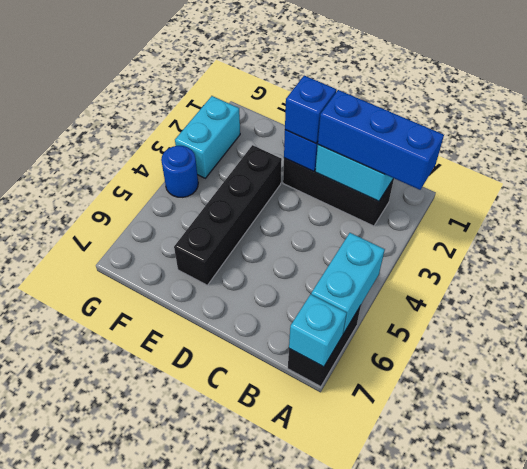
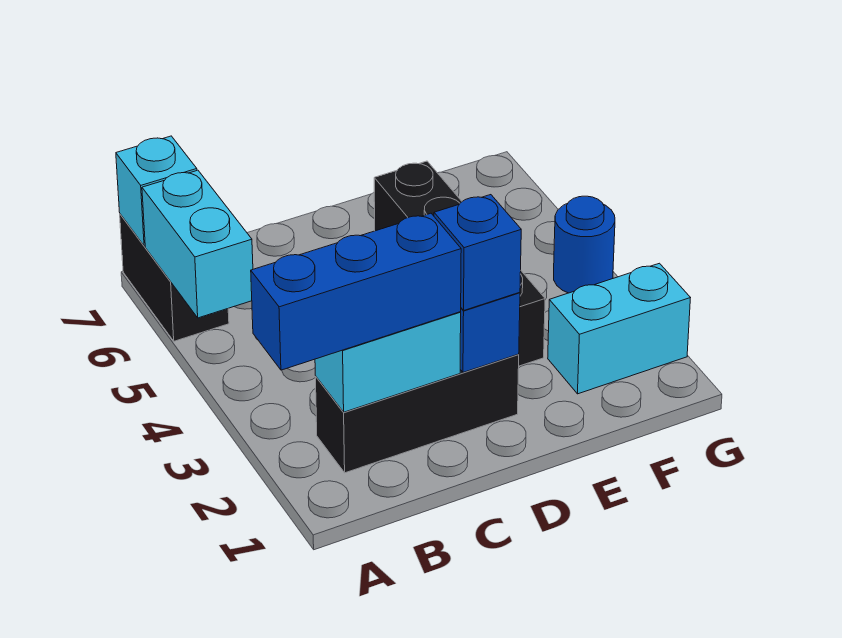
cyan brick G2:G3 level 1 -> cyan brick F2:G2 level 1

